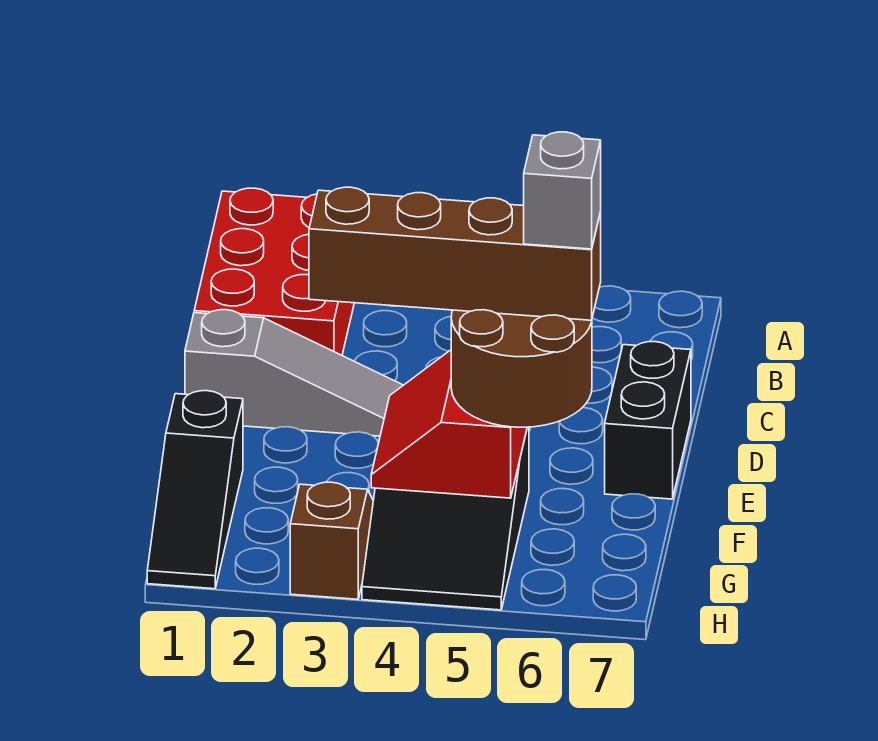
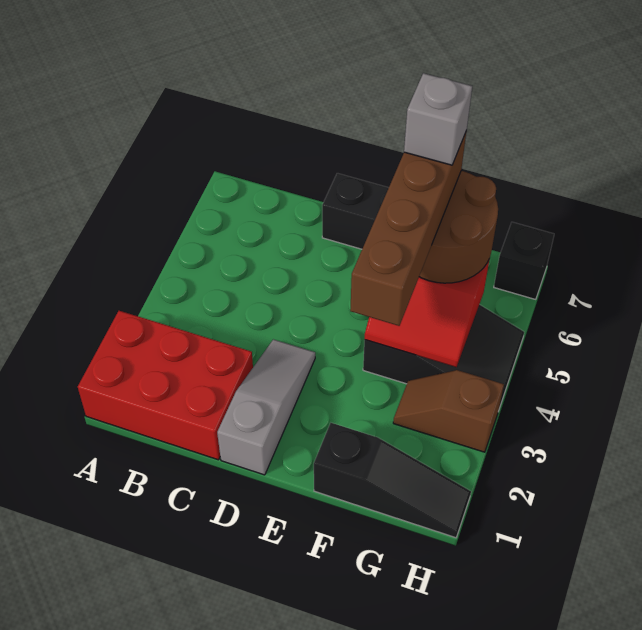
none -> black brick H7 level 1

